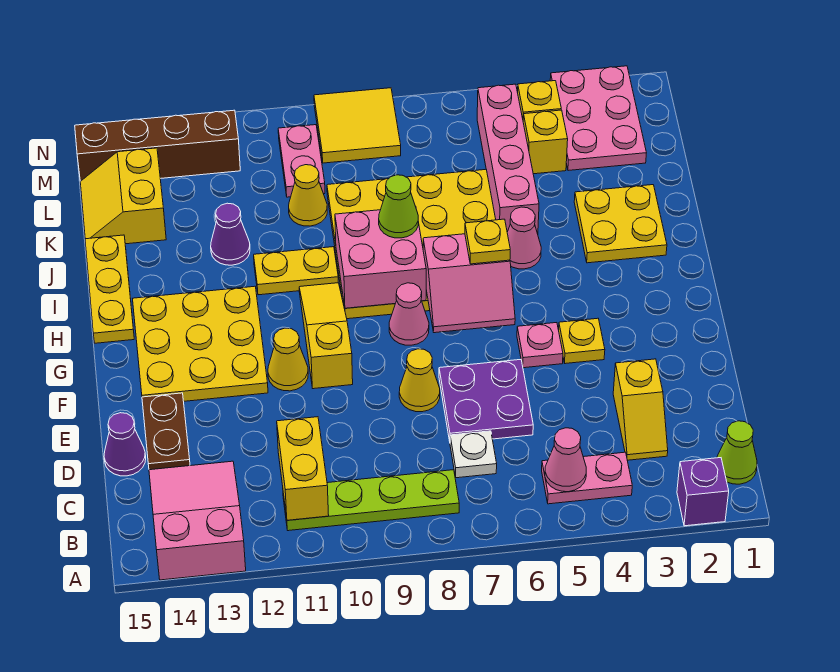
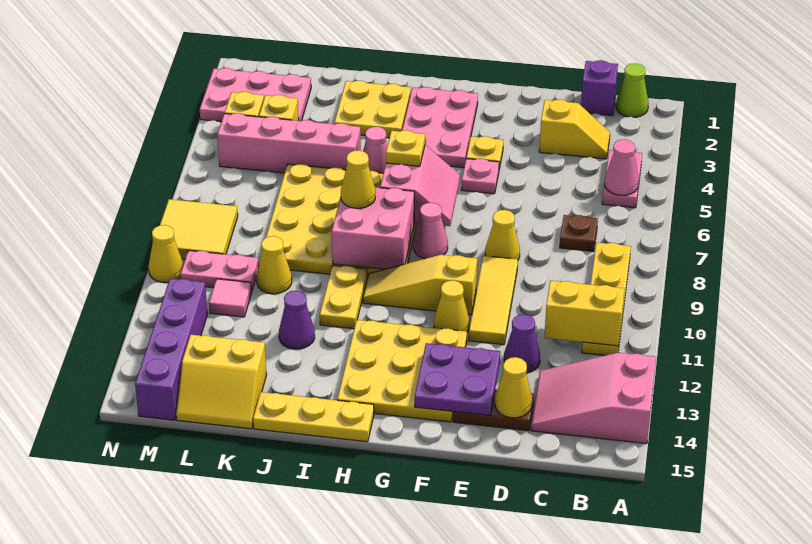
purple brick A2 level 1 -> purple brick C1 level 1
lime plate B8:B11 level 1 -> yellow plate B8:B11 level 1
white plate C7 level 1 -> brown plate C7 level 1
purple plate D6:E7 level 1 -> purple plate E13:F14 level 2
none -> yellow cone D14 level 2
purple cone D15 level 1 -> purple cone D12 level 1
none -> yellow tile E9:E11 level 1
none -> pink plate G2:H4 level 1
lime cone I8 level 3 -> yellow cone I8 level 3
none -> pink tile L11 level 1
brown brick M12:M15 level 1 -> purple brick M12:M15 level 1
none -> yellow cone N10 level 1

